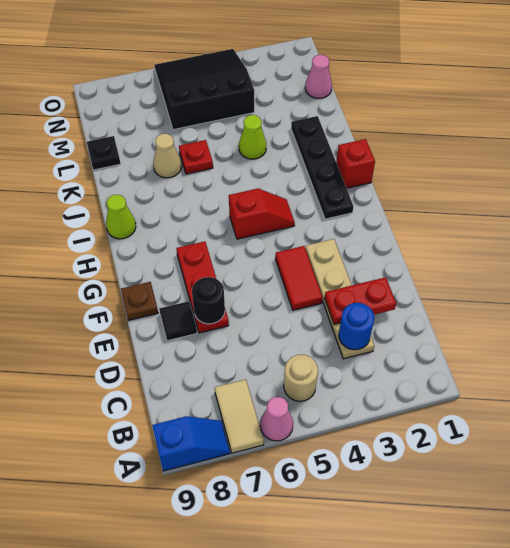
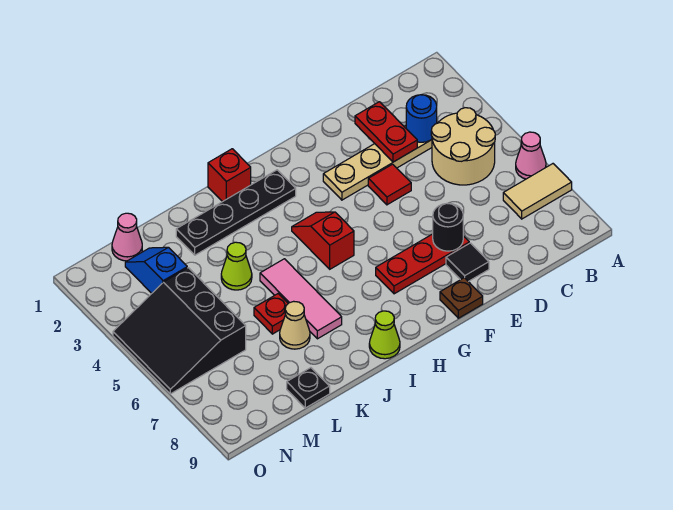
blue slope A8:A9 level 1 top 9 -> blue slope M2:M3 level 1 top 3
tan round brick B5 level 1 -> tan round brick B4:C5 level 1
red tile E4:F4 level 1 -> red tile E4 level 1
none -> pink tile J5:J7 level 1

